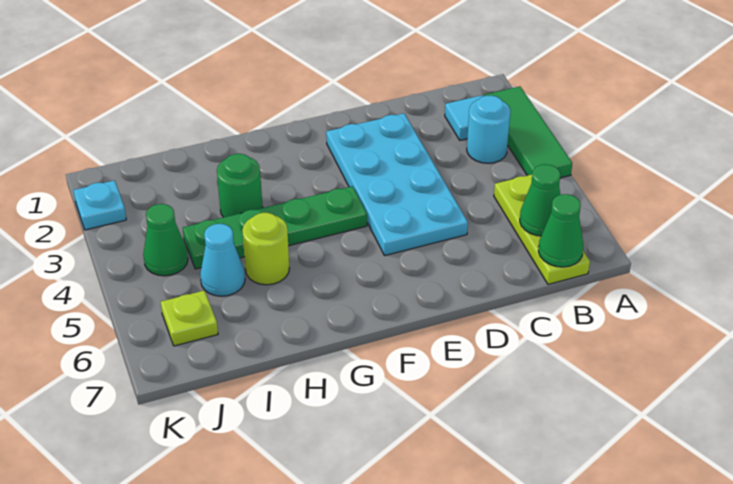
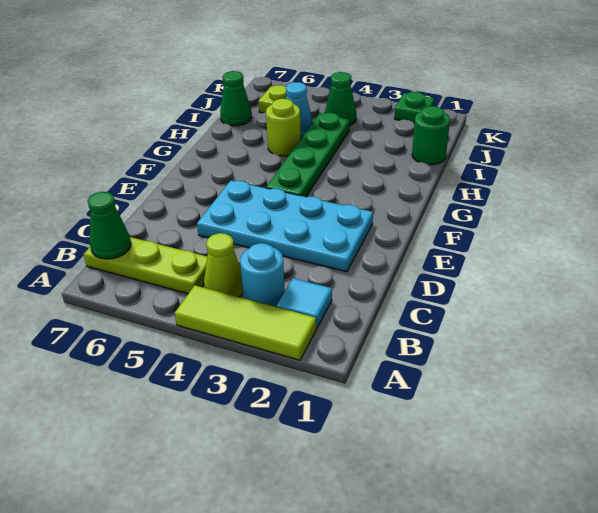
green tile A2:A4 level 1 -> lime tile A2:A4 level 1
none -> lime cone B4 level 1
green cone B6 level 2 -> green cone I7 level 1
green round brick H3 level 1 -> green round brick I1 level 1
cyan plate K2 level 1 -> green plate K2 level 1

